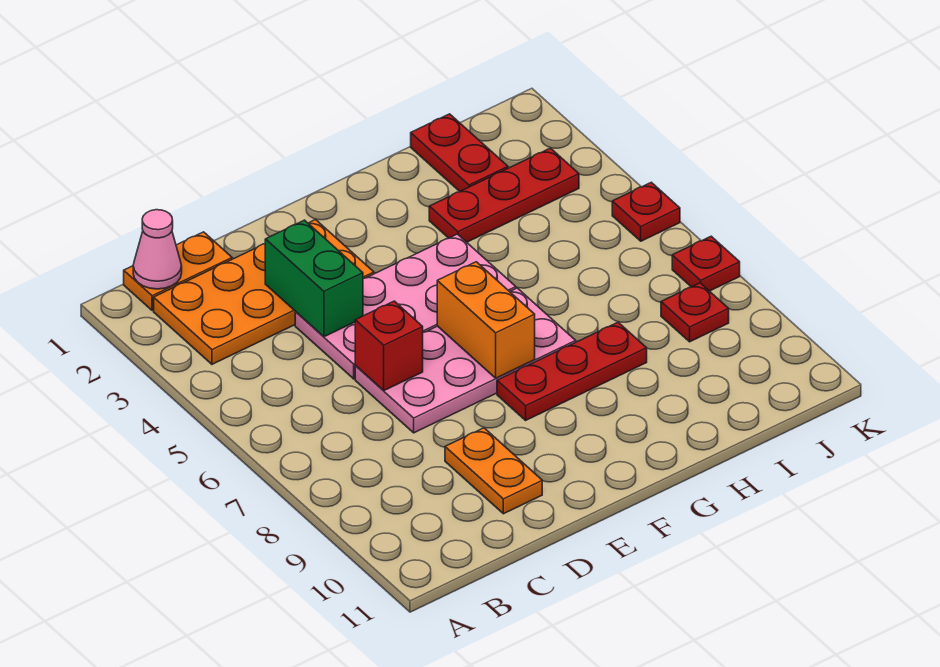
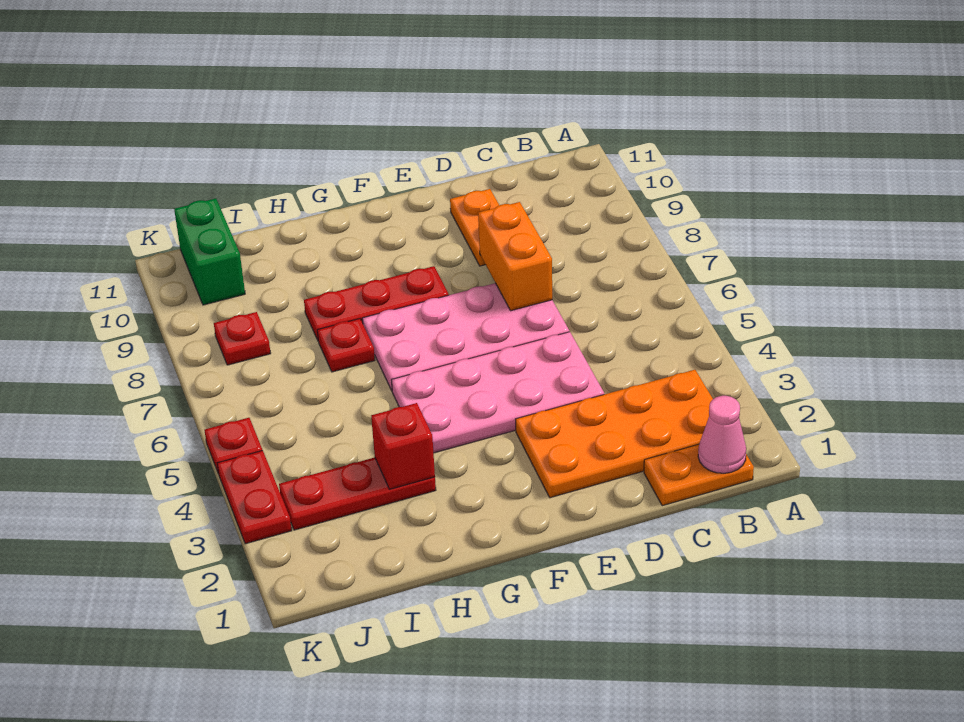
green brick D3:D4 level 2 -> green brick J10:J11 level 1
red brick D6 level 2 -> red brick H3 level 2
orange brick F6:F7 level 2 -> orange brick D7:D8 level 2
red plate I1:I2 level 1 -> red plate K3:K4 level 1
red plate K7 level 1 -> red plate H7 level 1

